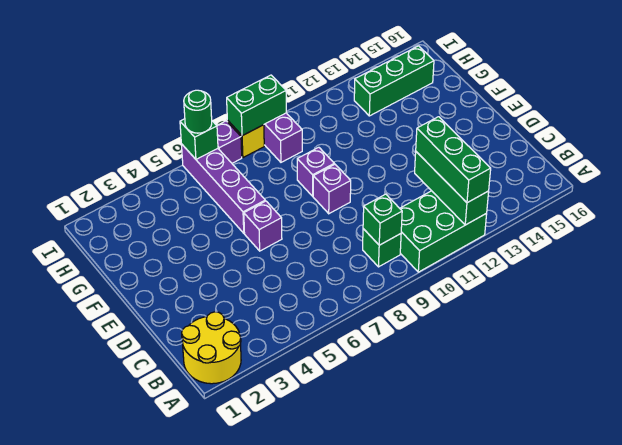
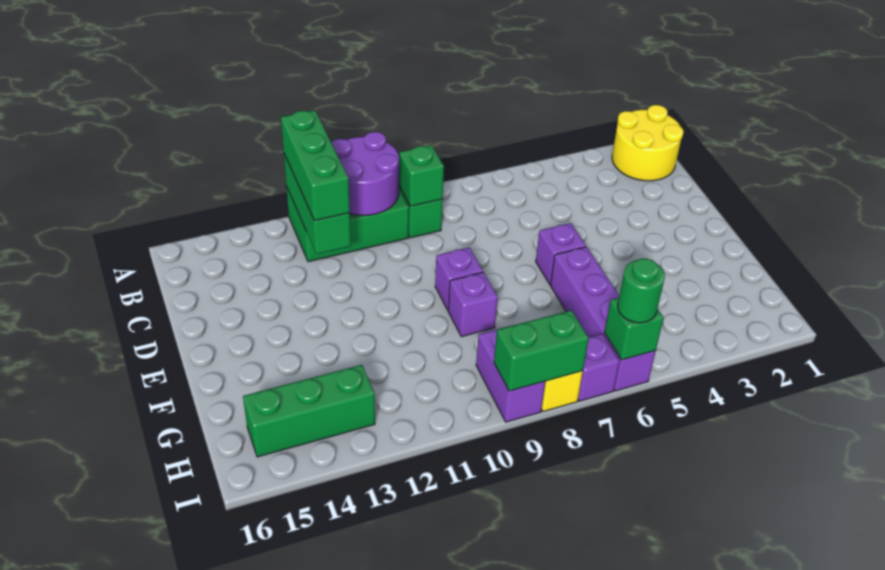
none -> purple round brick A10:B11 level 2

